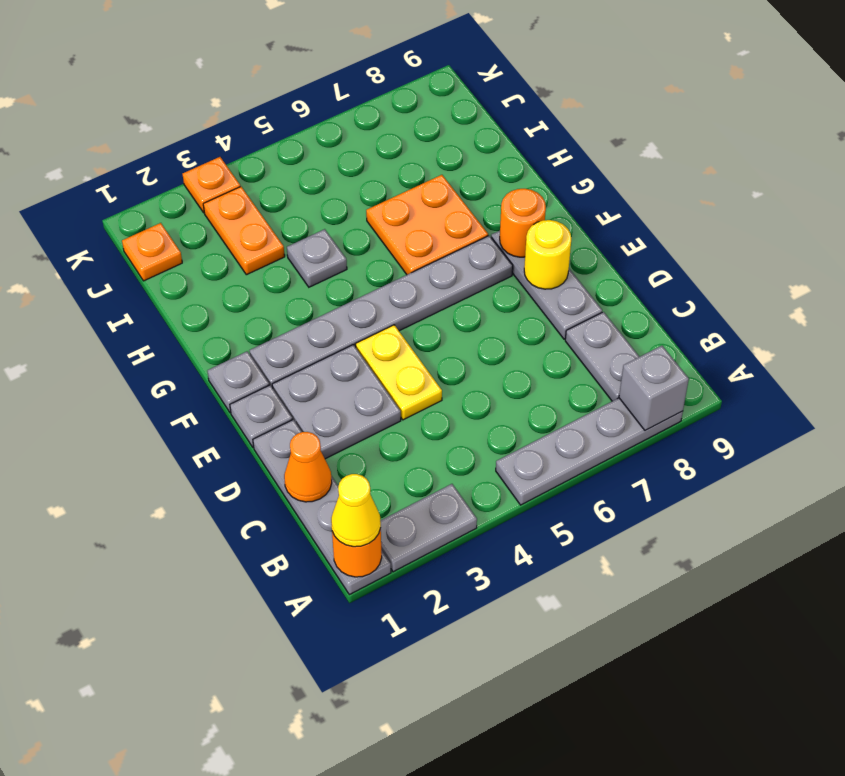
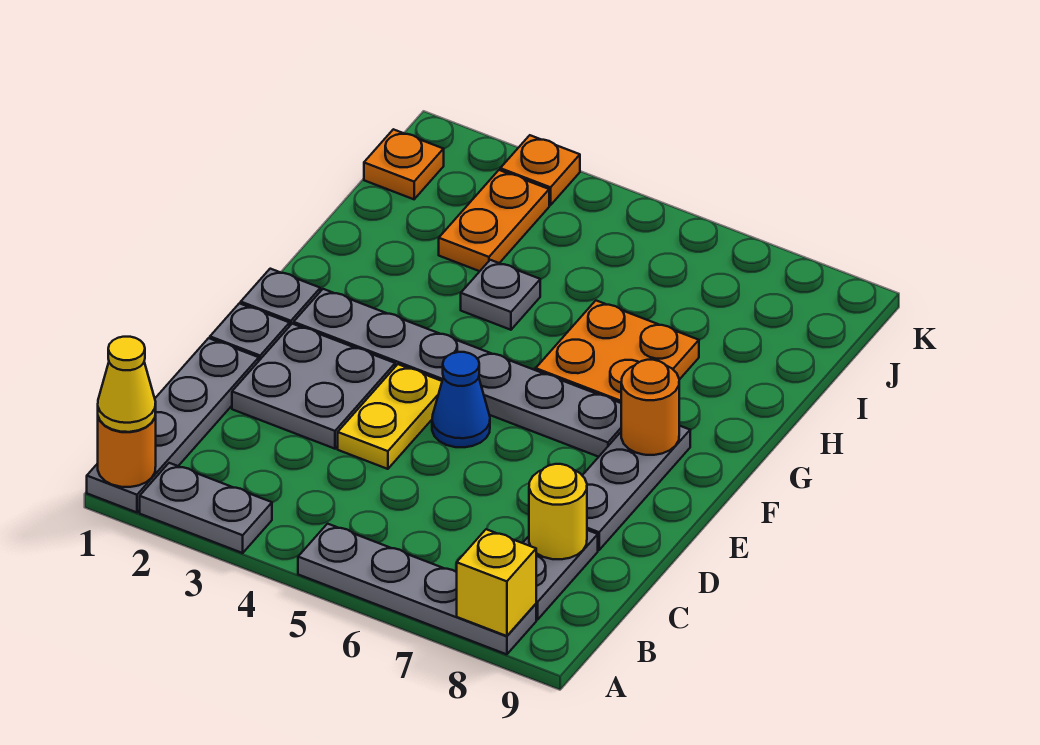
grey brick A8 level 2 -> yellow brick A8 level 2
orange cone C1 level 2 -> none
none -> blue cone E5 level 1
yellow round brick E8 level 2 -> yellow round brick C8 level 2

